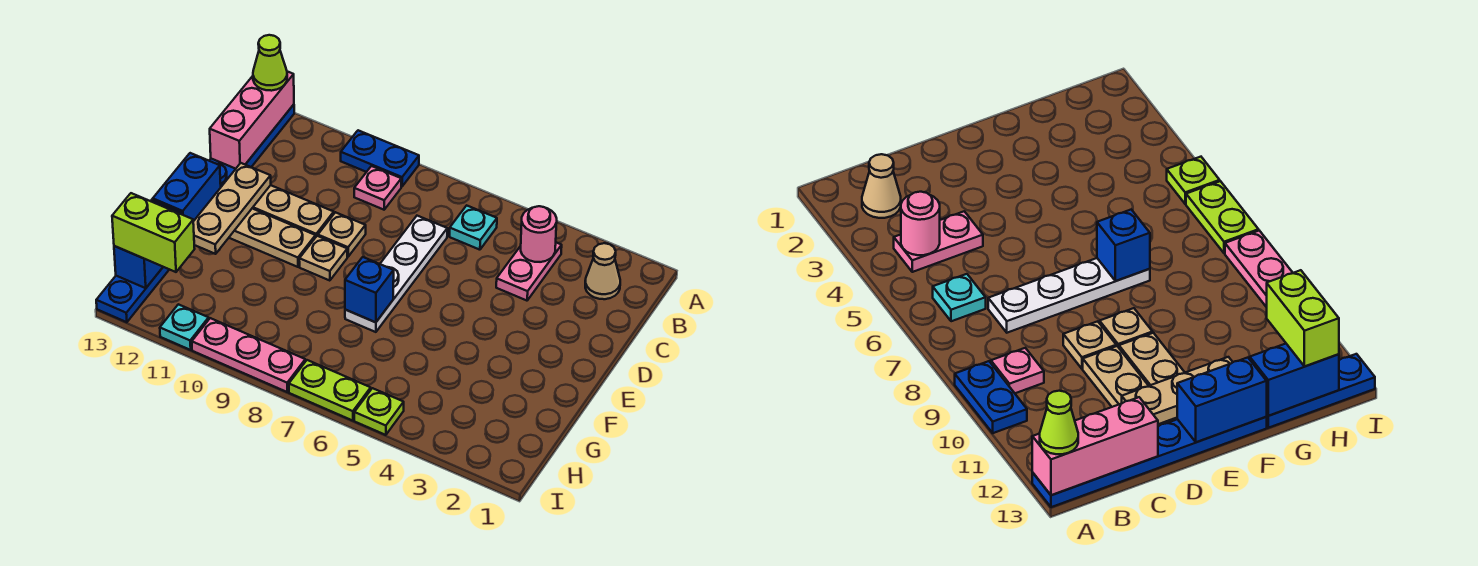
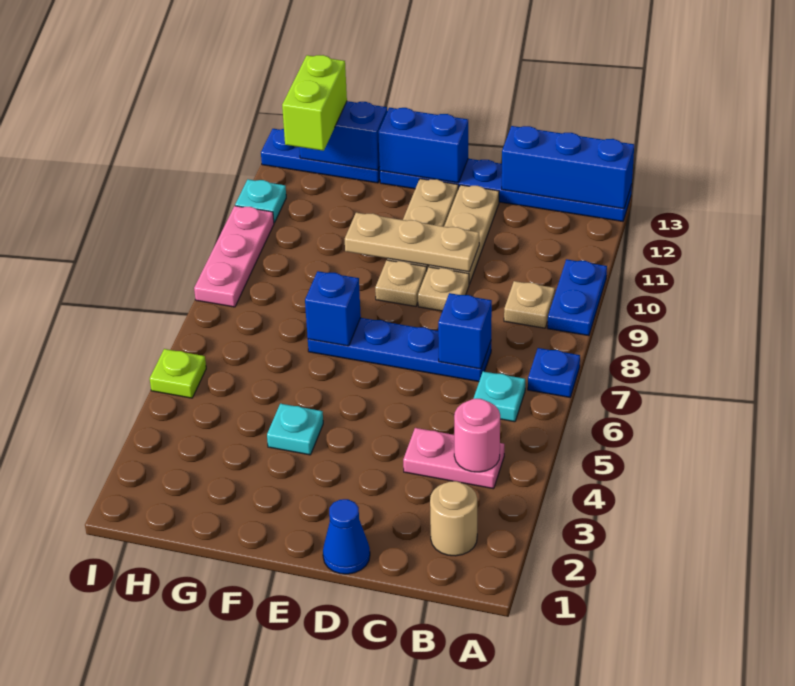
none -> blue plate A7 level 1
pink brick A13:C13 level 2 -> blue brick A13:C13 level 2
lime cone A13 level 3 -> none
tan cone B2 level 1 -> tan round brick B2 level 1
pink plate B9 level 1 -> tan plate B9 level 1
white plate C7:F7 level 1 -> blue plate C7:F7 level 1
none -> blue brick C7 level 2
none -> blue cone D1 level 1
tan plate D12:F12 level 2 -> tan plate D10:F10 level 2
none -> cyan plate F4 level 1
lime plate I6:I7 level 1 -> none

